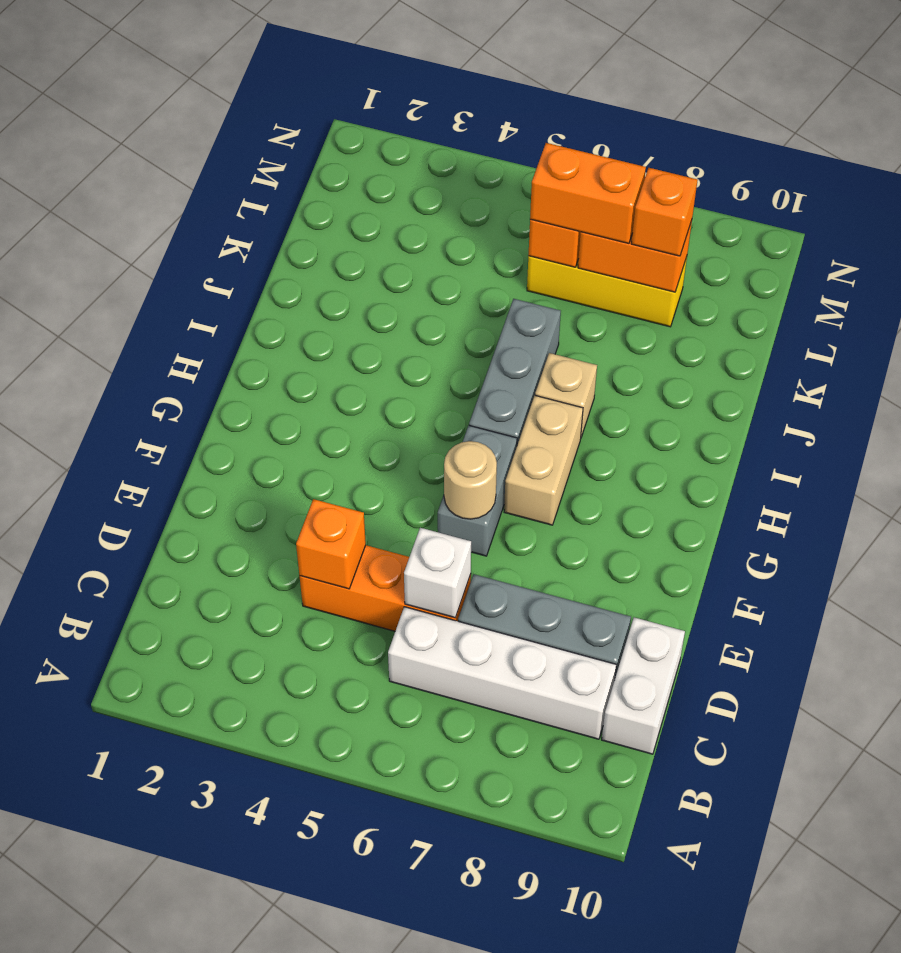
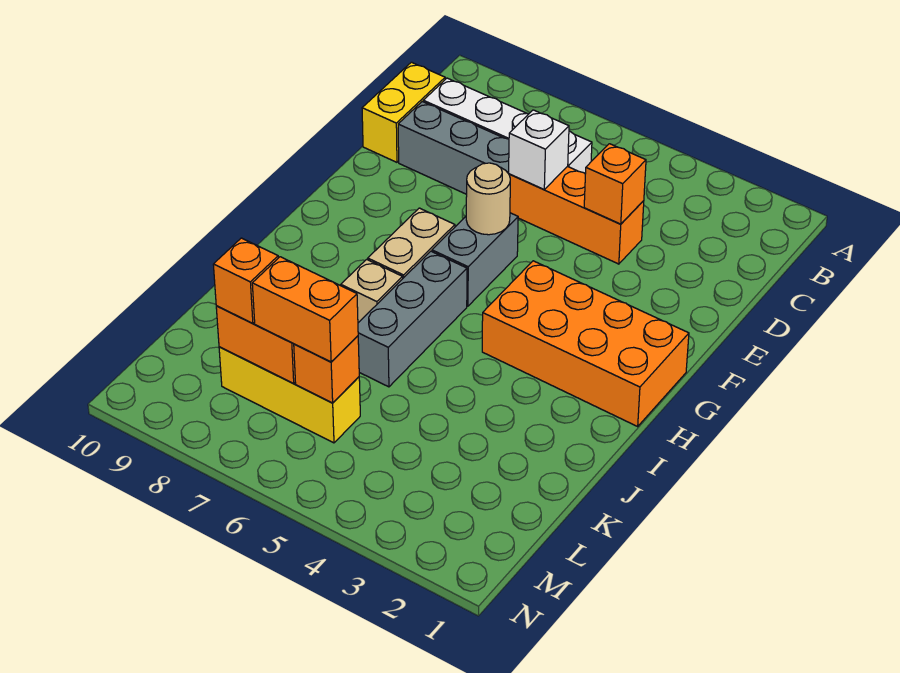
white brick C10:D10 level 1 -> yellow brick C10:D10 level 1
none -> orange brick G1:H4 level 1

